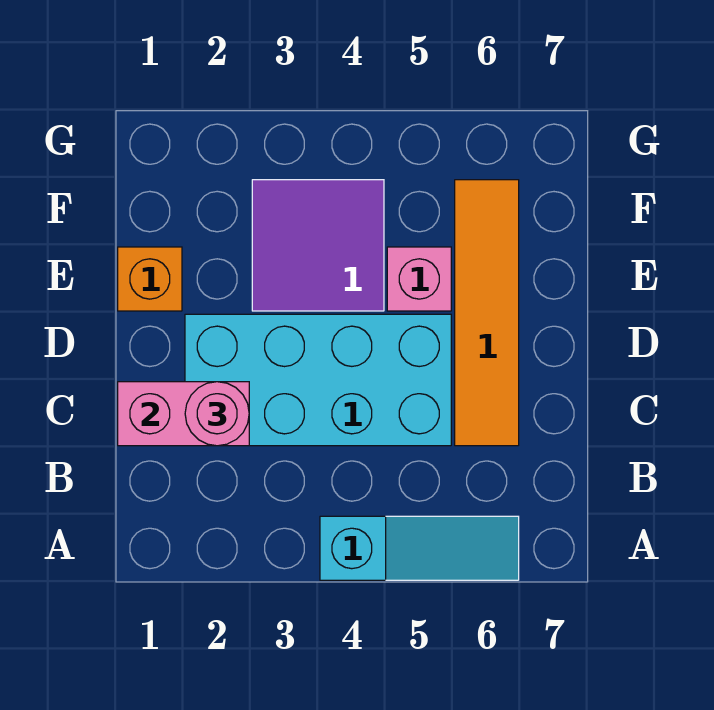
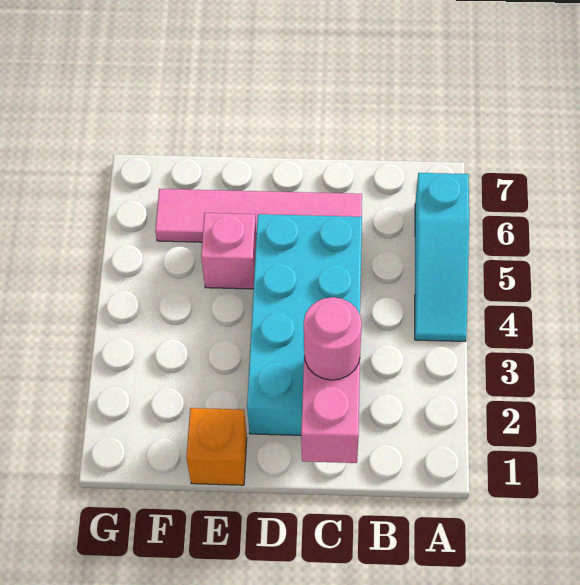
cyan slope A4:A6 level 1 top 4 -> cyan slope A4:A6 level 1 top 6
orange tile C6:F6 level 1 -> pink tile C6:F6 level 1
purple tile E3:F4 level 1 -> none

